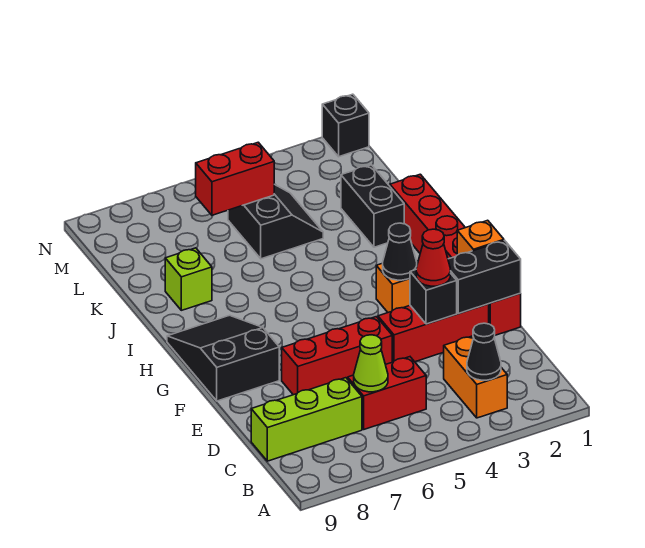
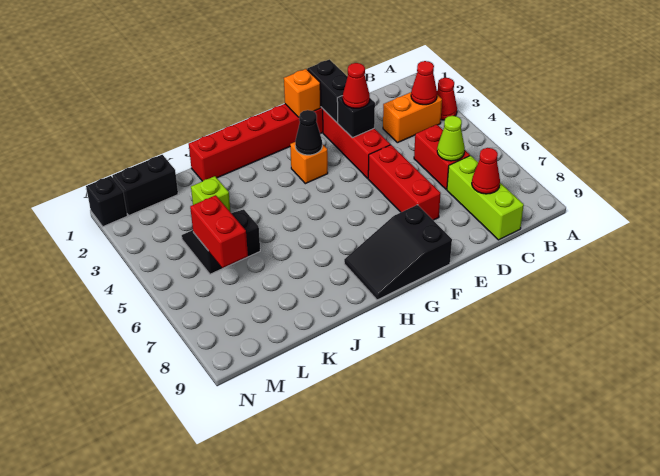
none -> red cone A3 level 1
black cone B3 level 2 -> red cone B3 level 2
none -> red cone C8 level 2
black brick J2:K2 level 1 -> black brick L1:M1 level 1
lime brick J8 level 1 -> lime brick K3 level 1

